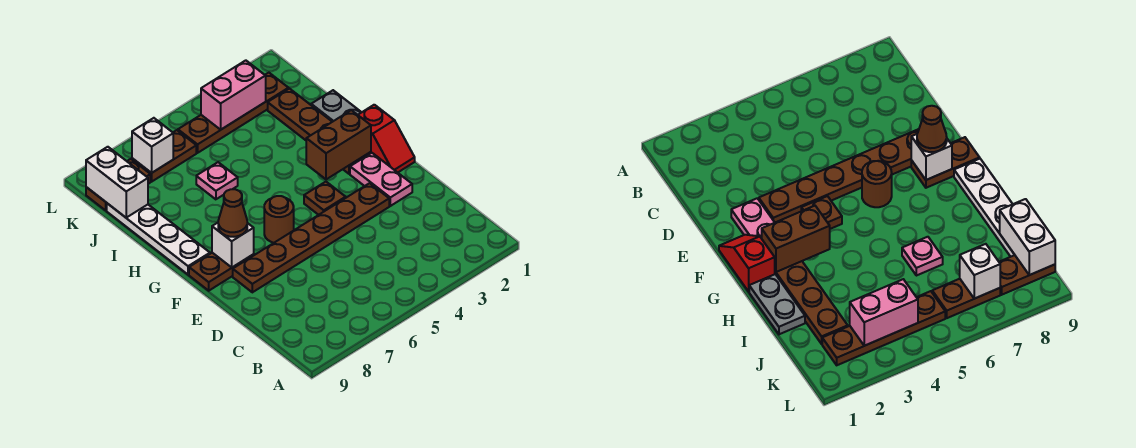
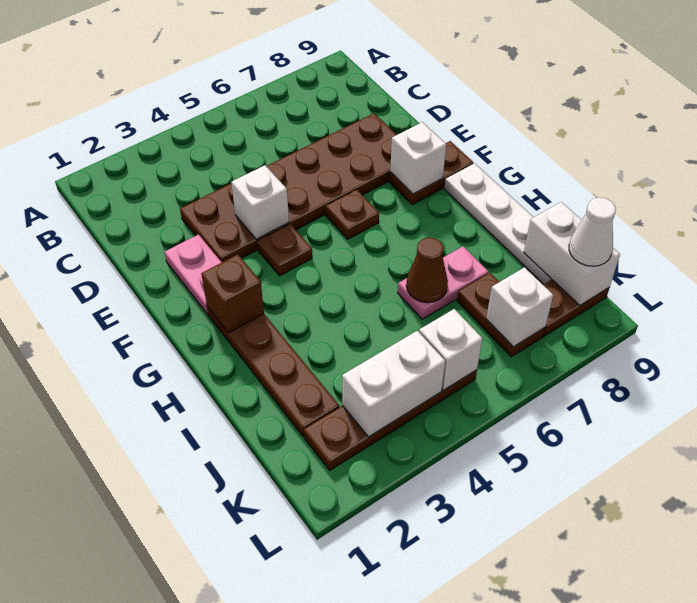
brown plate E3:E8 level 1 -> brown plate D3:E8 level 1
none -> white brick E4 level 2
red slope F1:G1 level 1 top G -> none
brown round brick F6 level 1 -> brown plate F6 level 1
brown cone F8 level 3 -> brown cone I6 level 2
brown brick G2:G3 level 2 -> brown brick G2 level 2
grey plate H1:I1 level 1 -> none
pink plate I6 level 1 -> pink plate I6:I7 level 1
pink brick K3:K4 level 2 -> white brick K3:K4 level 2
none -> white brick K5 level 2
brown plate K6:K7 level 1 -> brown plate J7:K7 level 1
none -> white cone K9 level 3

